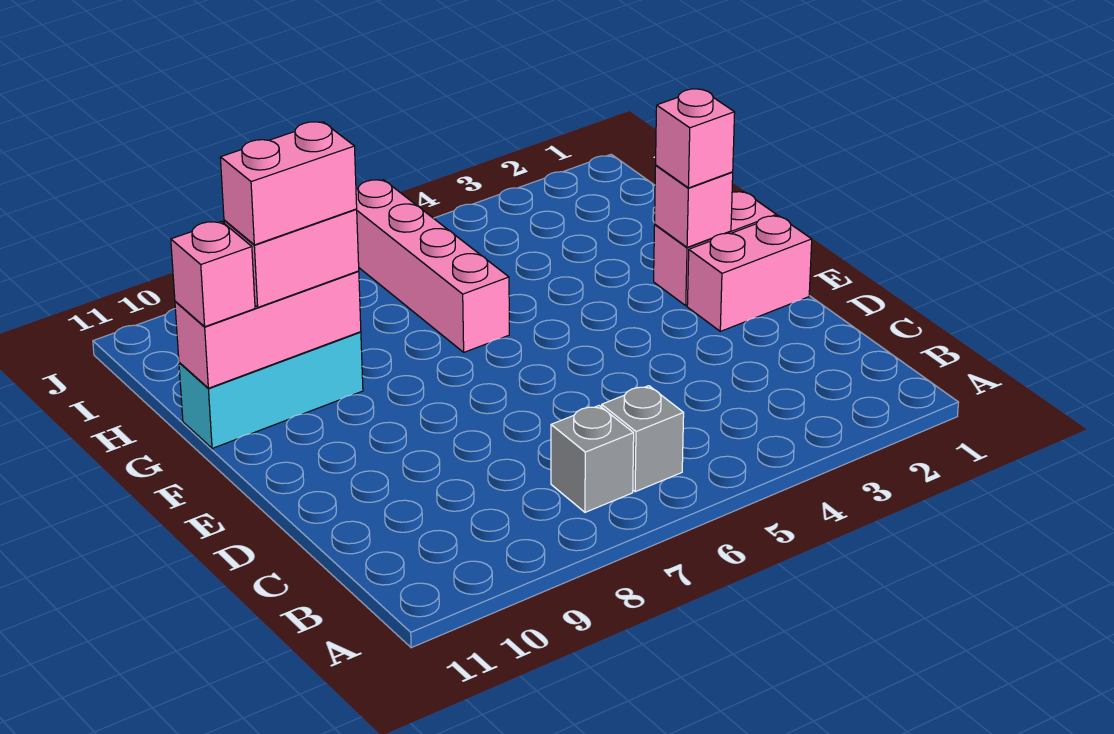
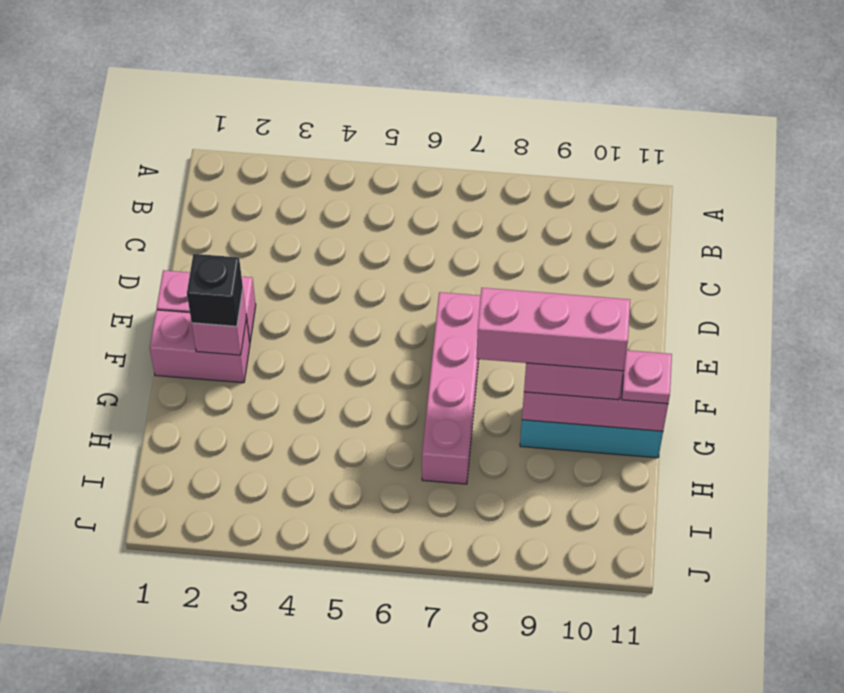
grey brick B6 level 1 -> none
grey brick B7 level 1 -> none
pink brick F2 level 3 -> black brick F2 level 3
pink brick G6:J6 level 1 -> pink brick E7:H7 level 1
pink brick G9:G10 level 4 -> pink brick G8:G10 level 4
pink brick G11 level 3 -> pink plate G11 level 3

